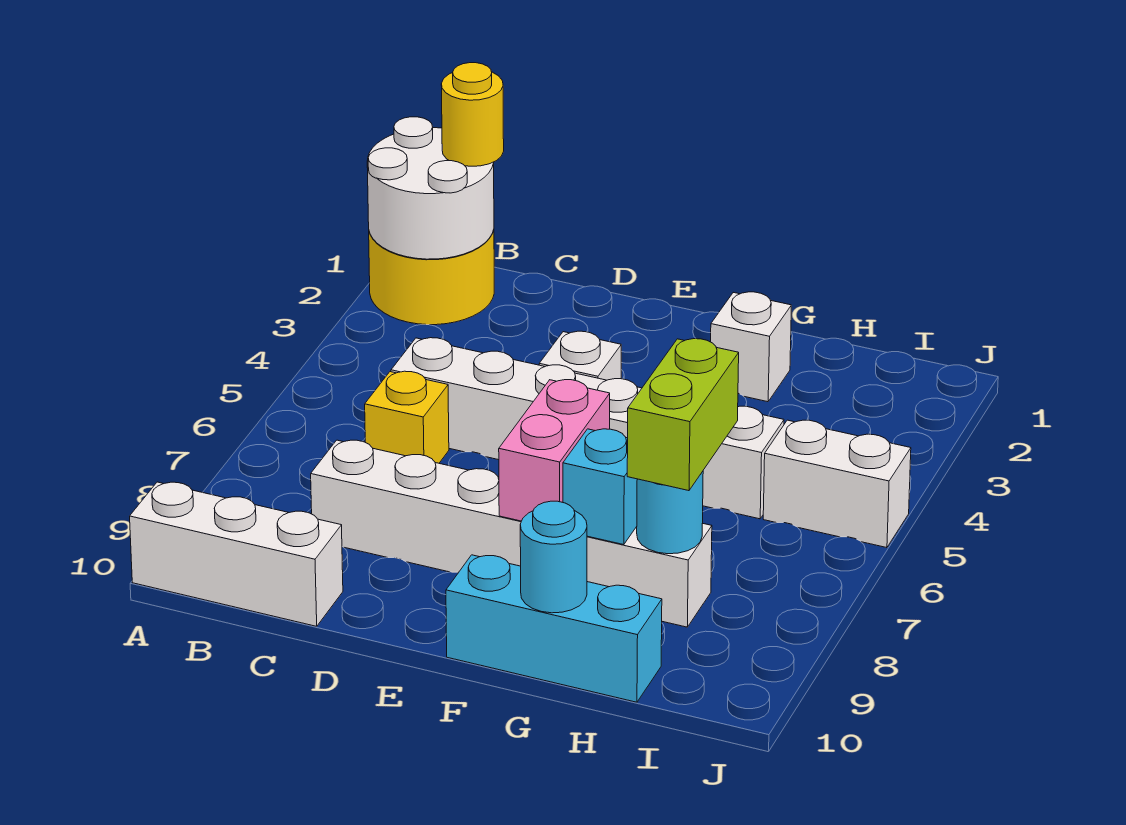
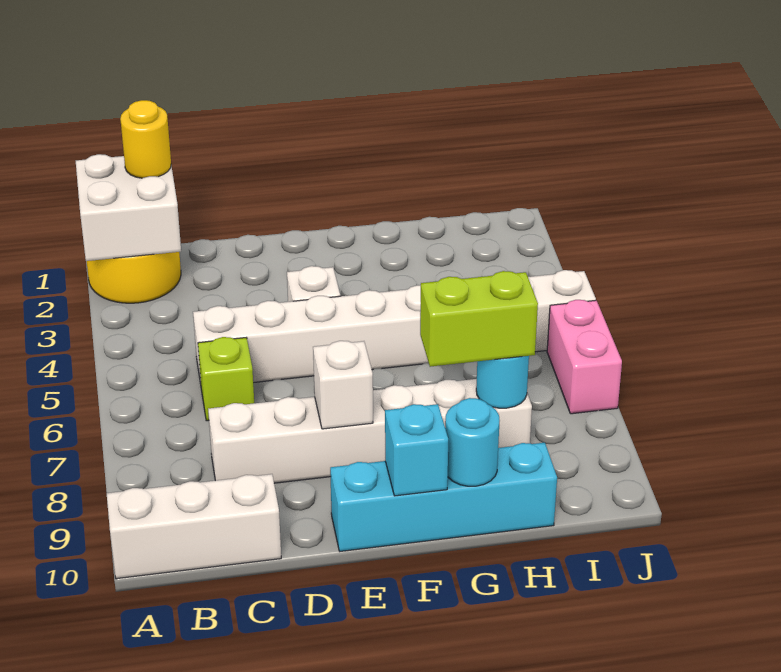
white round brick A1:B2 level 2 -> white brick A1:B2 level 2
yellow brick C6 level 1 -> lime brick C6 level 1
pink brick F7:F8 level 2 -> pink brick J6:J7 level 1
cyan brick F10:H10 level 1 -> cyan brick E10:H10 level 1
white brick G2 level 1 -> white brick E8 level 2
cyan brick G8 level 2 -> cyan brick F10 level 2
lime brick H7:H8 level 3 -> lime brick G8:H8 level 3

